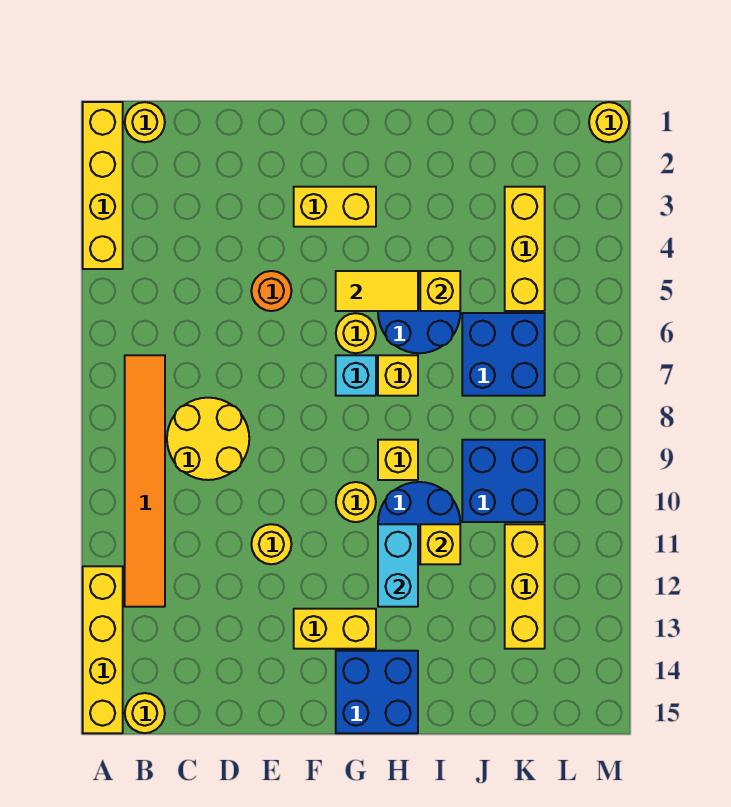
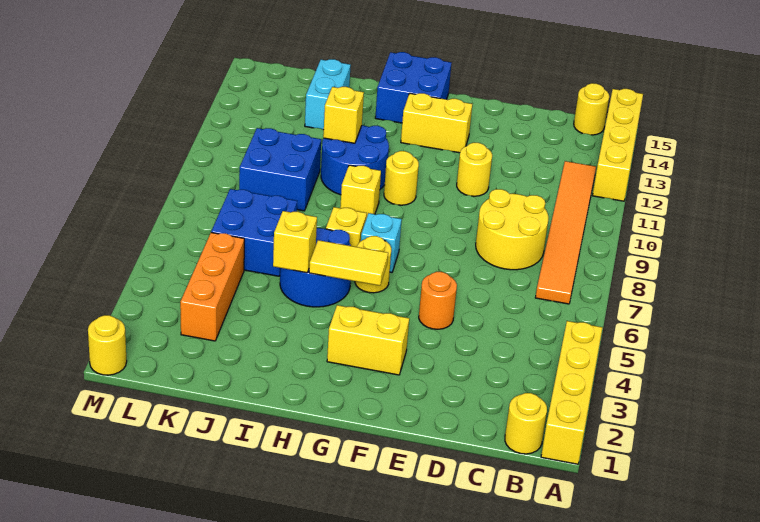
cyan brick H11:H12 level 2 -> cyan brick J13:J14 level 1
yellow brick K3:K5 level 1 -> orange brick K3:K5 level 1
yellow brick K11:K13 level 1 -> none

